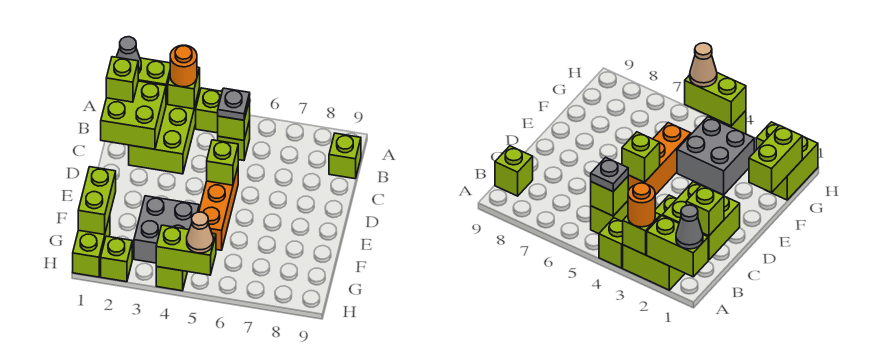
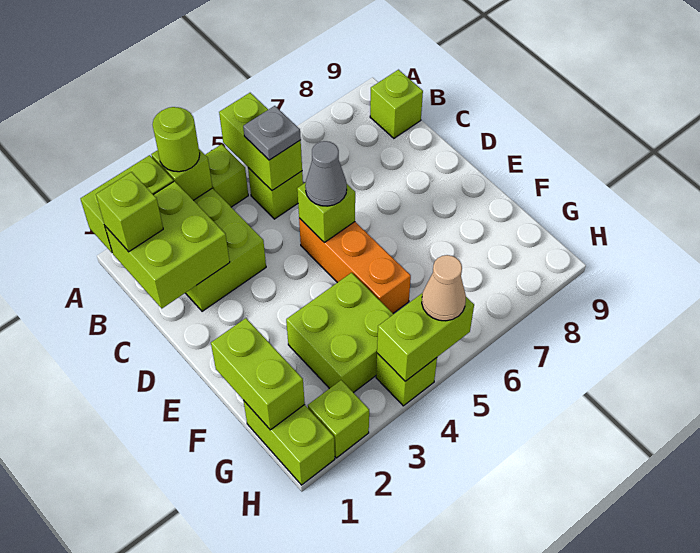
grey cone A1 level 3 -> grey cone D5 level 3
orange round brick A3 level 3 -> lime round brick A3 level 3
lime brick B5 level 2 -> lime brick A5:B5 level 2
grey brick F3:G4 level 1 -> lime brick F3:G4 level 1

